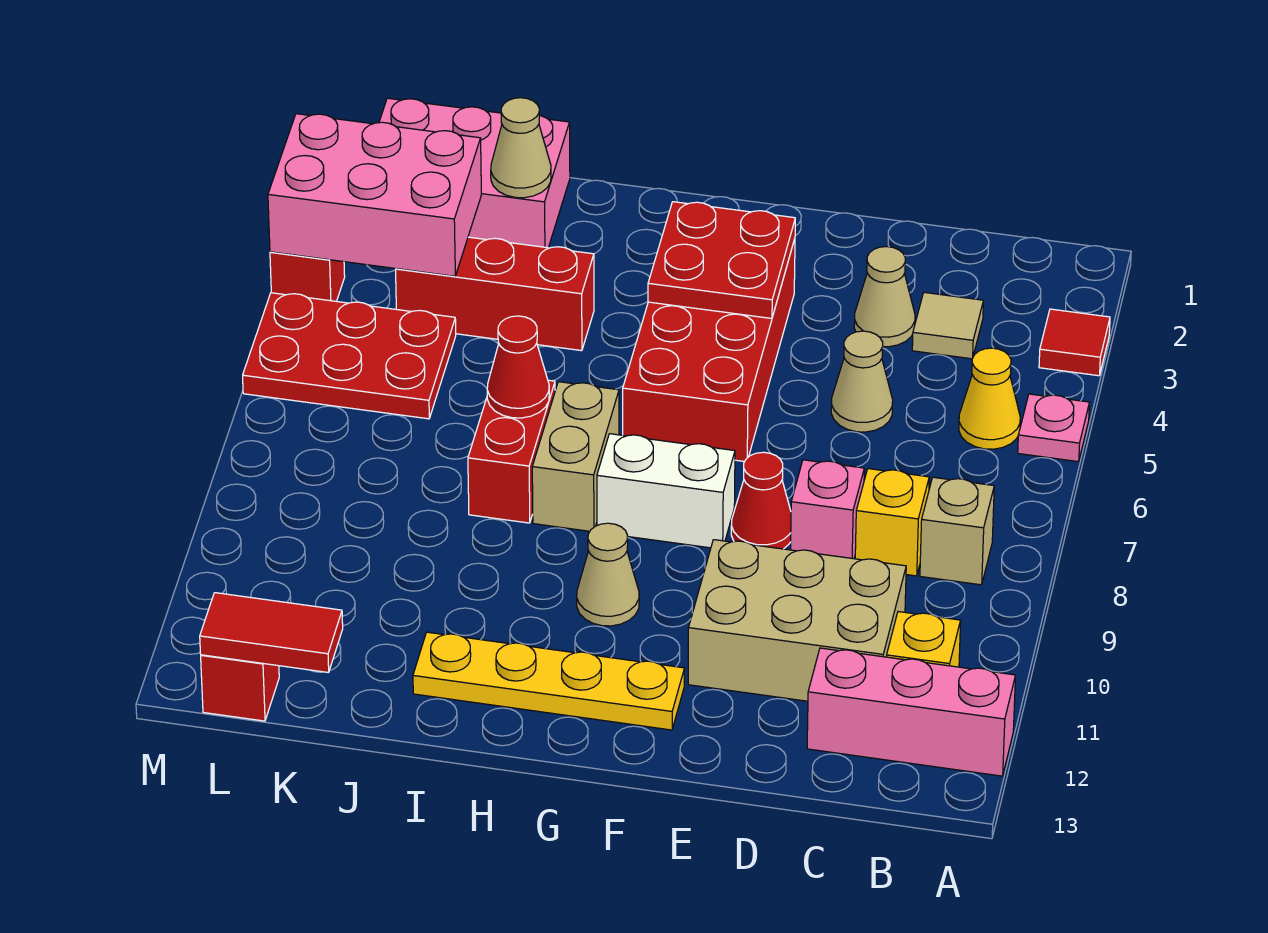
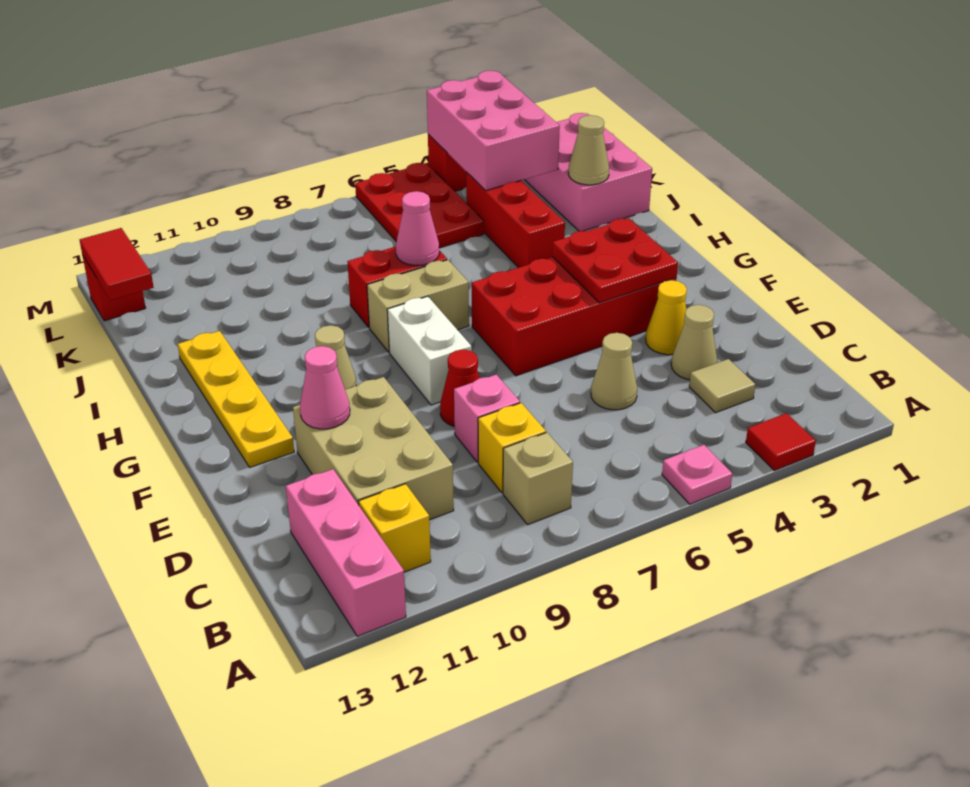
yellow cone B5 level 1 -> yellow cone E3 level 1
none -> pink cone E11 level 2
red cone I7 level 2 -> pink cone I7 level 2

